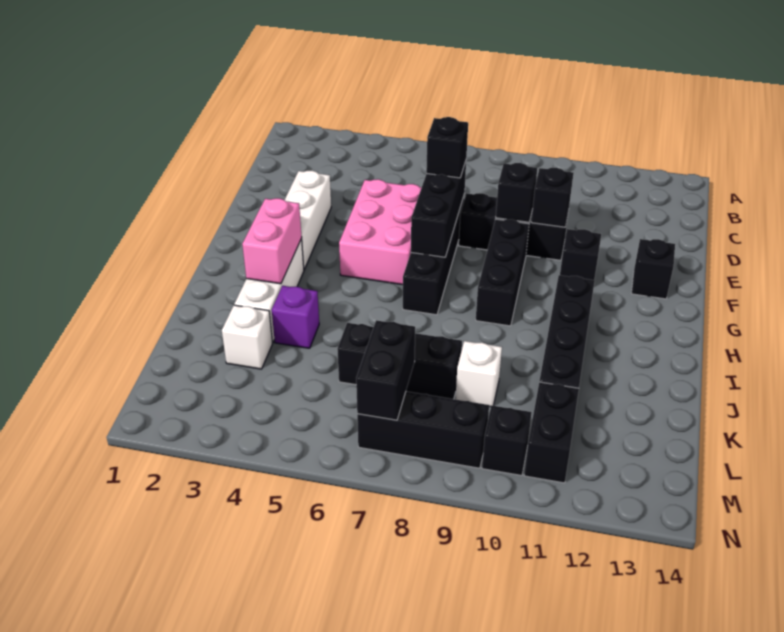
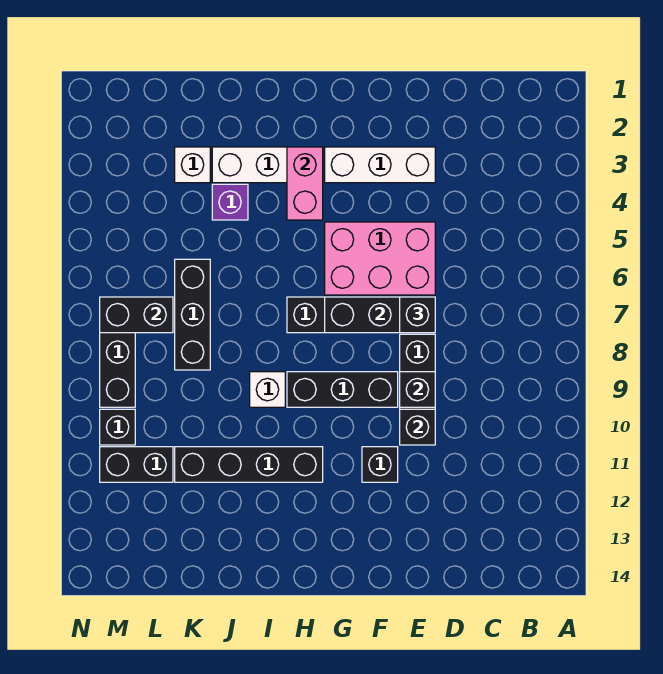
black brick F13 level 1 -> none
pink brick H3:I3 level 2 -> pink brick H3:H4 level 2
white brick K9 level 1 -> white brick I9 level 1

